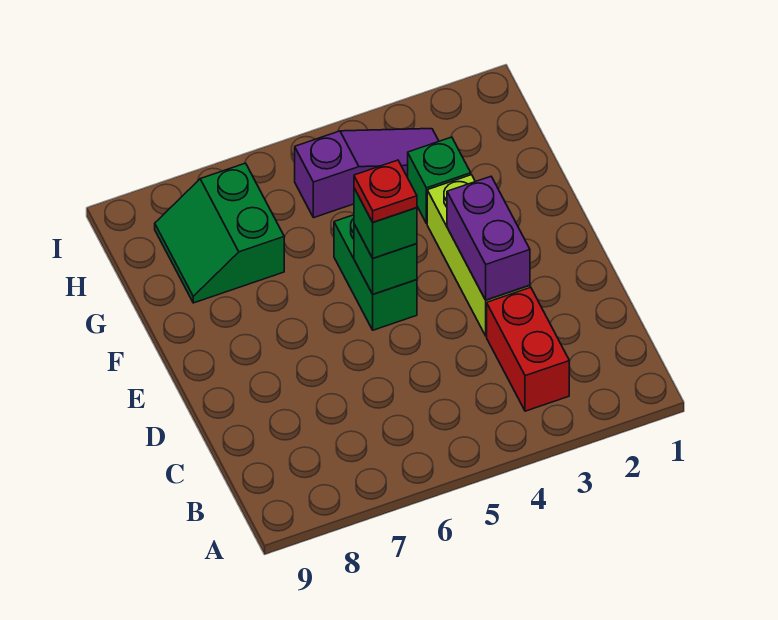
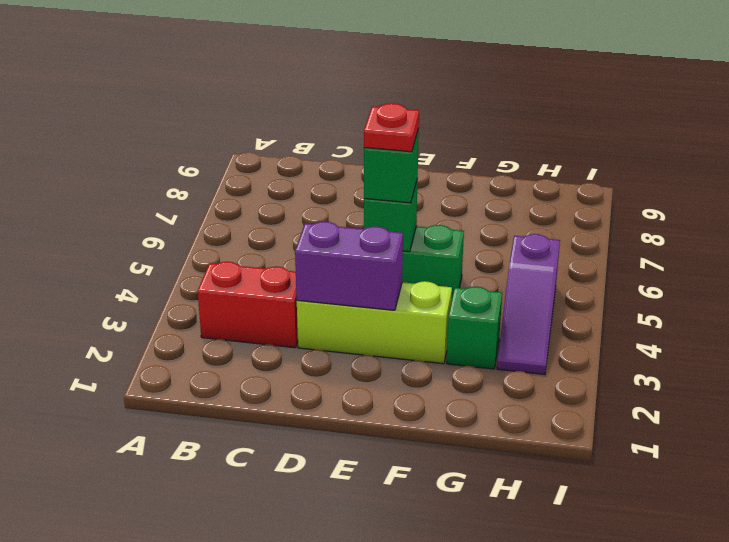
green slope G7:H8 level 1 top 7 -> none

